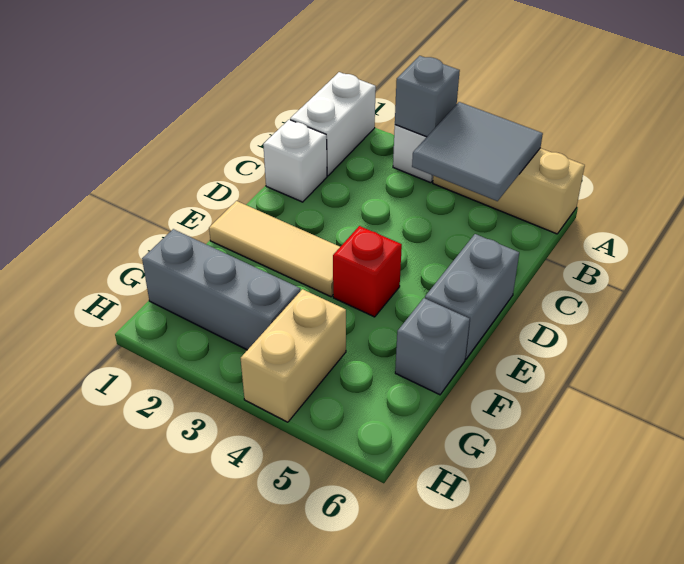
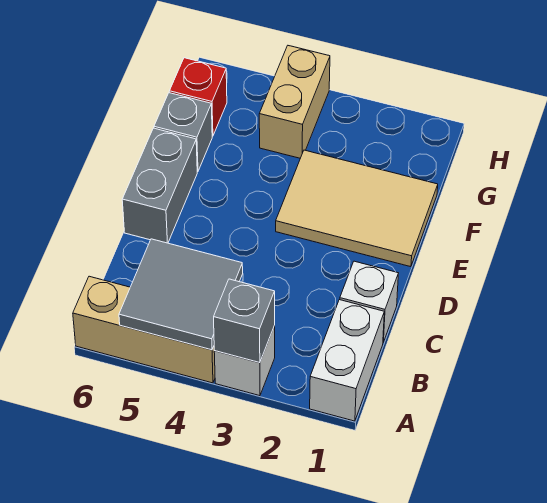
tan tile E1:E3 level 1 -> tan tile E1:F3 level 1
red brick E4 level 1 -> red brick G6 level 1
grey brick G1:G3 level 1 -> none

